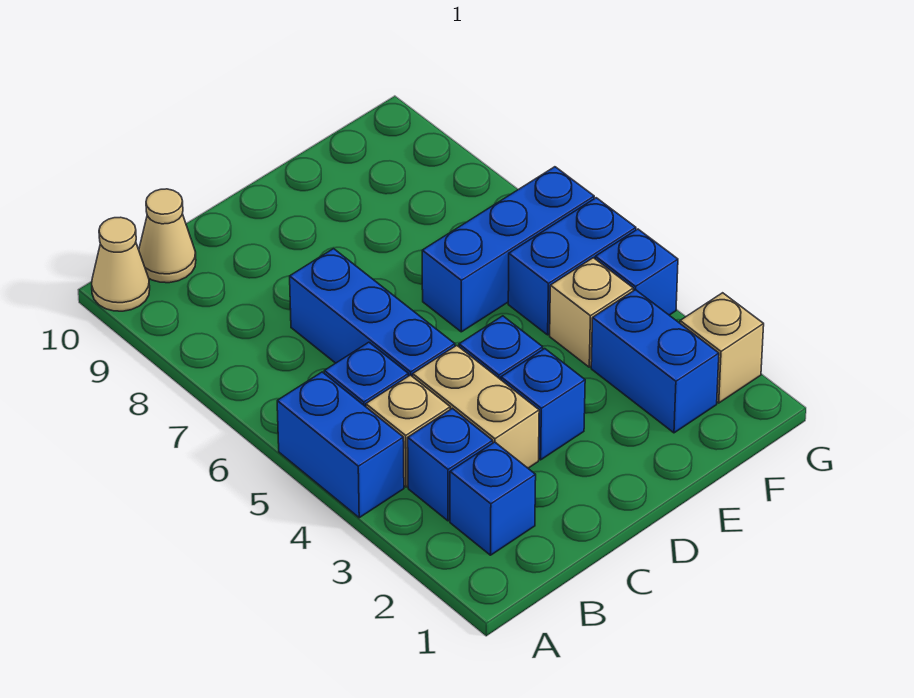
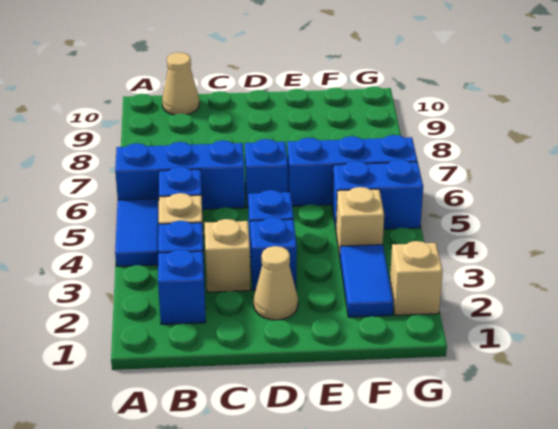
blue brick A4:A5 level 1 -> blue tile A4:A5 level 1
tan cone A10 level 1 -> tan cone D2 level 1
tan brick C3:C4 level 1 -> tan brick C3 level 1
blue brick C5:C7 level 1 -> blue brick A6:C6 level 1
blue brick F2:F3 level 1 -> blue tile F2:F3 level 1
blue brick G4 level 1 -> blue brick D6 level 1

